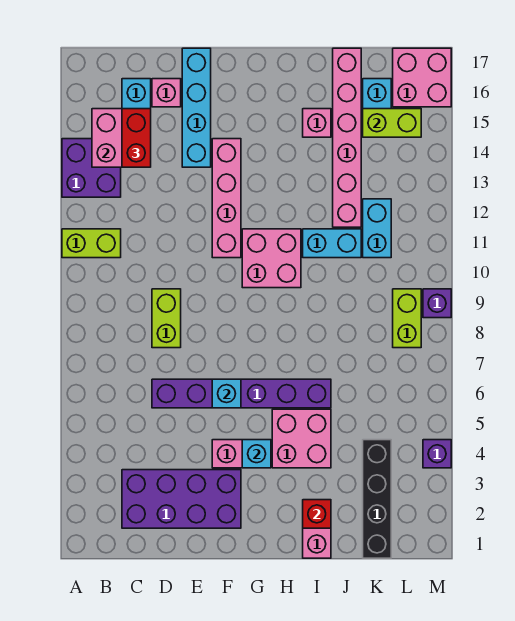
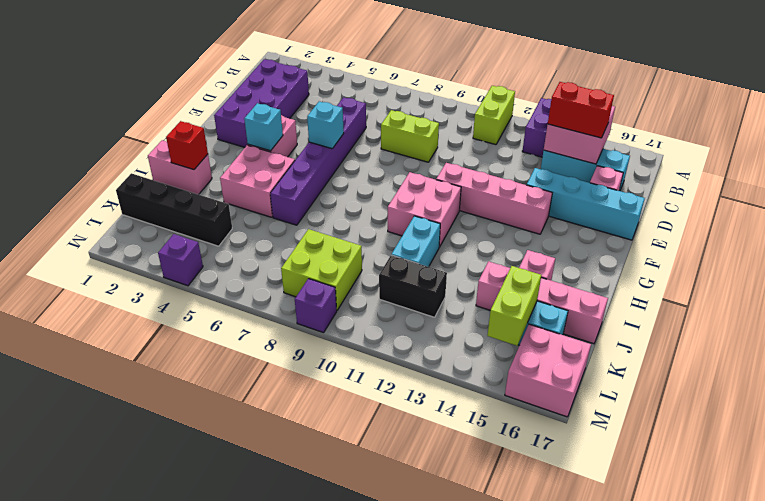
pink brick J12:J17 level 1 -> pink brick J14:J17 level 1
cyan brick K11:K12 level 1 -> black brick K11:K12 level 1
lime brick L8:L9 level 1 -> lime brick K8:L9 level 1

